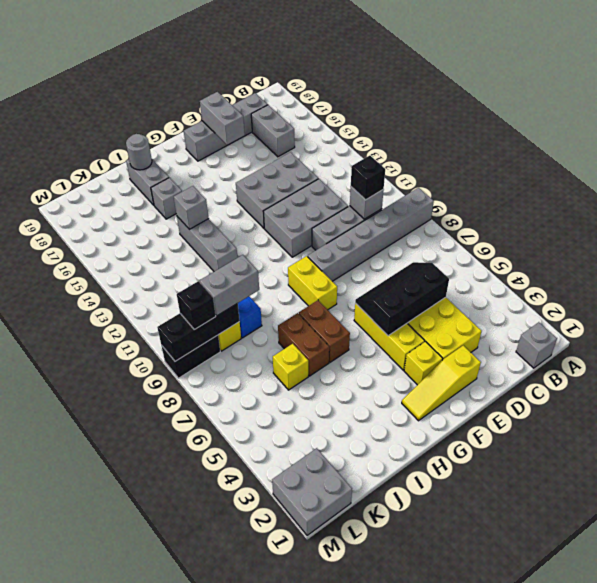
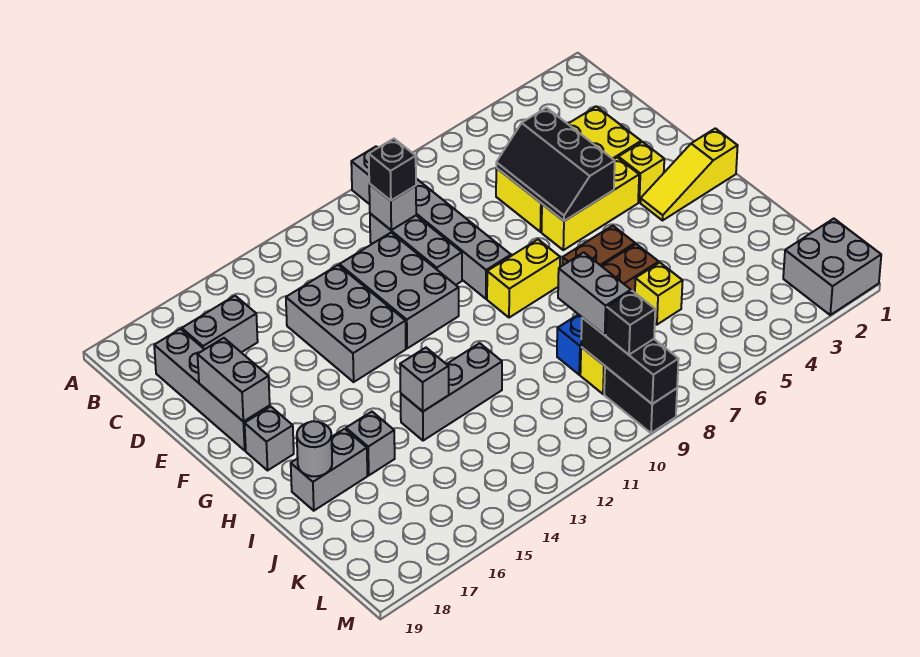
grey brick B1 level 1 -> grey brick G18 level 1
yellow slope E2:G2 level 1 top E -> yellow slope G1:G3 level 1 top 1
grey brick E17:E18 level 2 -> grey brick E18:F18 level 2

